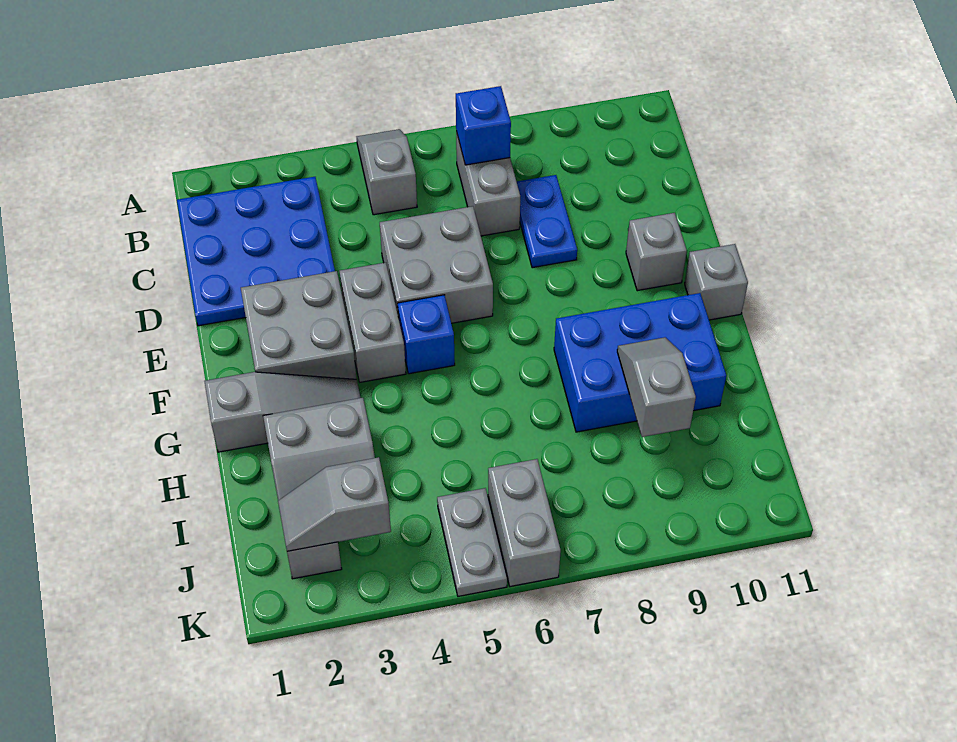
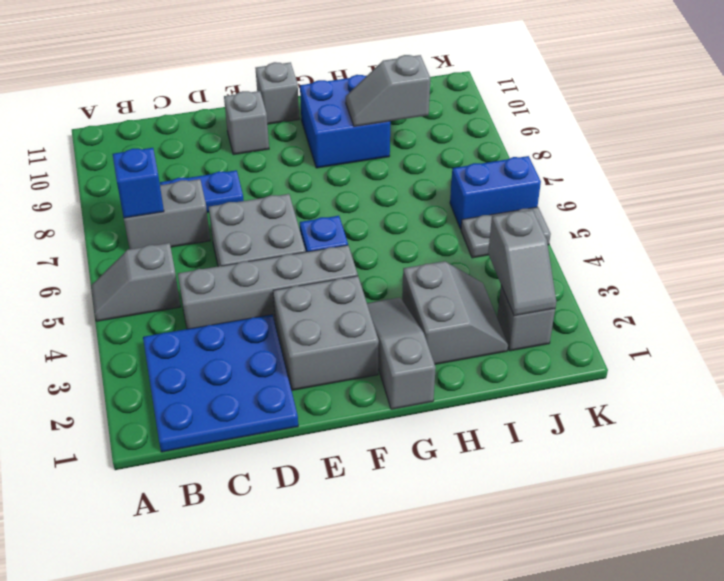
grey brick E4:F4 level 1 -> grey brick C4:F4 level 1
blue brick G8:H10 level 1 -> blue brick G9:H10 level 1
grey brick J6:K6 level 1 -> blue brick J6:K6 level 1

